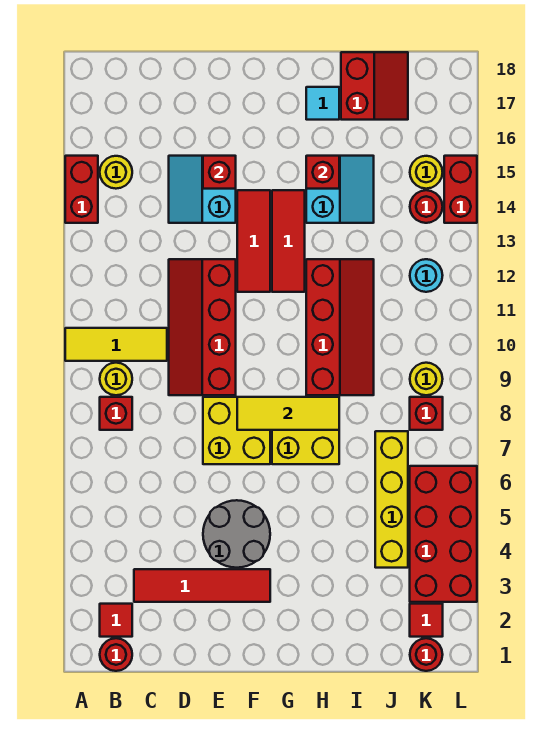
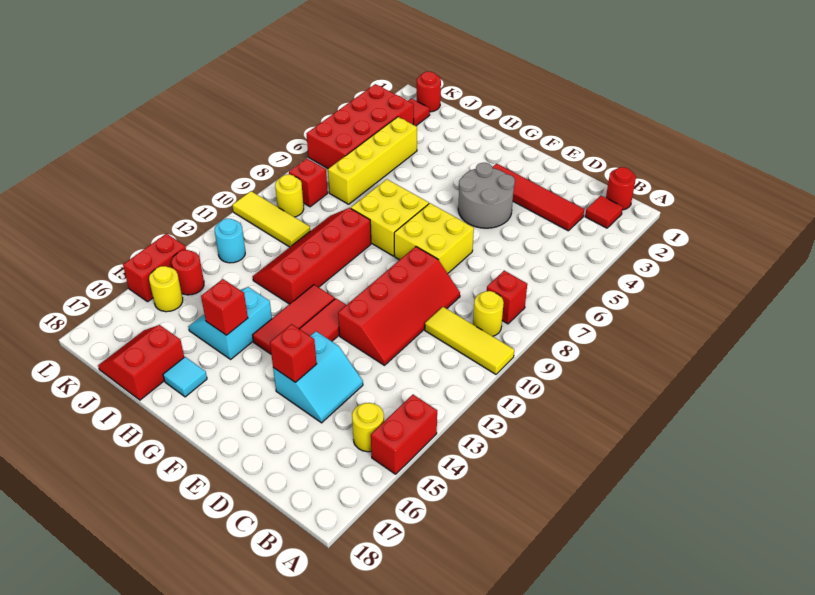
yellow tile F8:H8 level 2 -> yellow tile J10:L10 level 1

